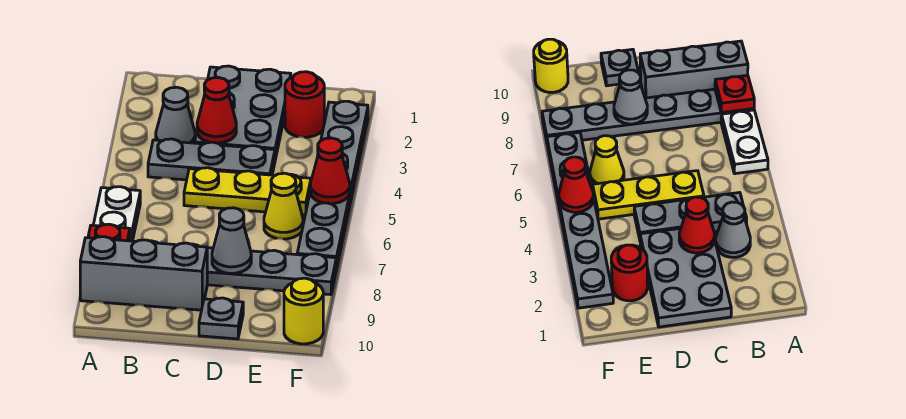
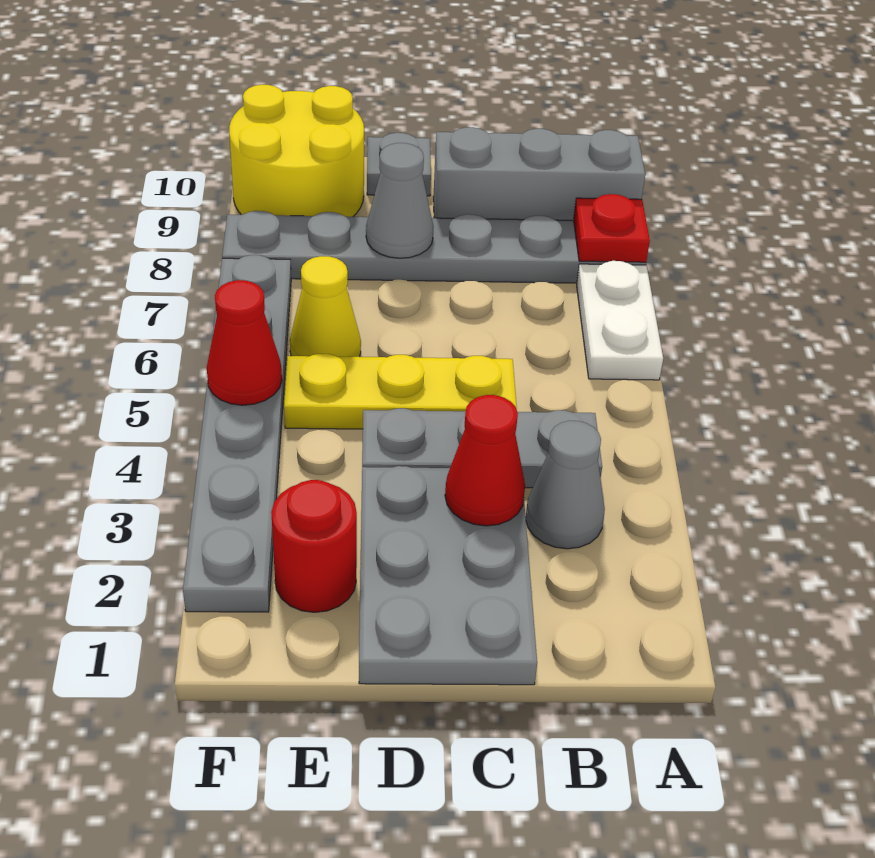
yellow round brick F10 level 1 -> yellow round brick E9:F10 level 1

